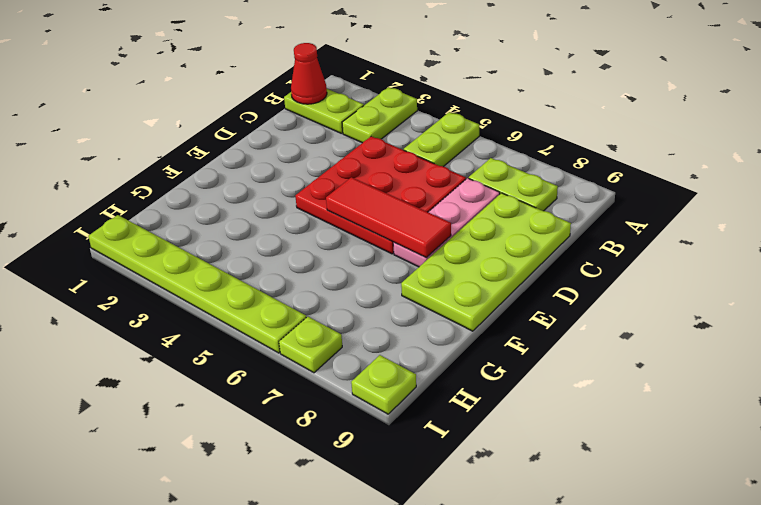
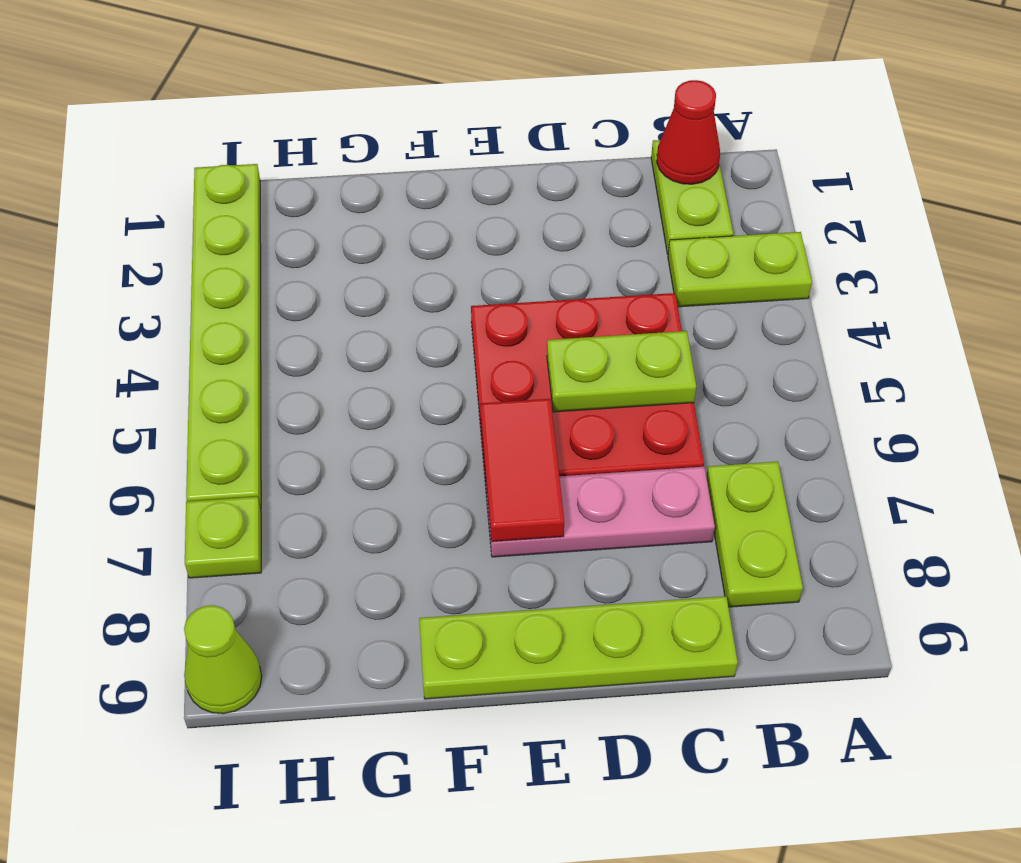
lime plate A5:B5 level 1 -> lime plate C5:D5 level 2
lime plate C8:F9 level 1 -> lime plate C9:F9 level 1
red tile E5:E7 level 2 -> red tile E6:E7 level 2
lime plate I9 level 1 -> lime cone I9 level 1

